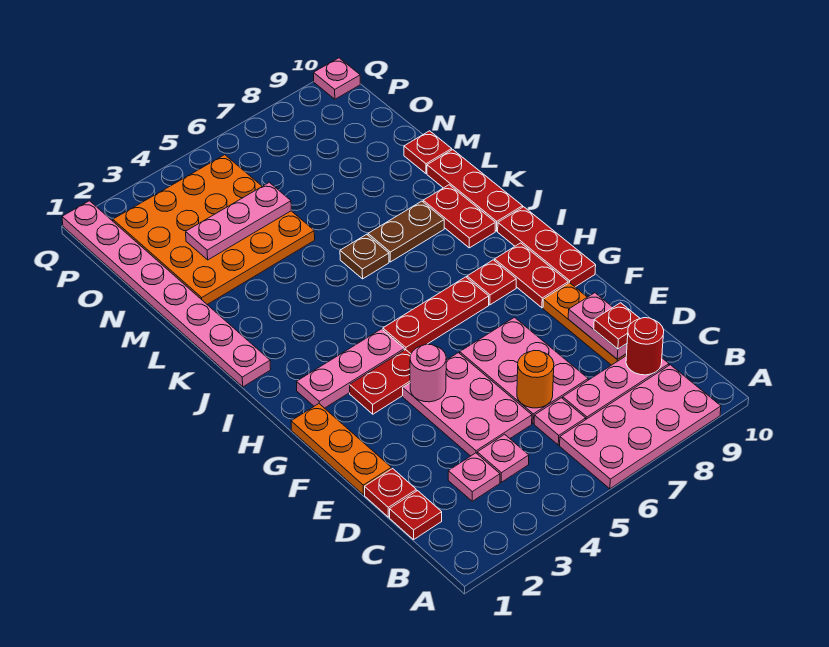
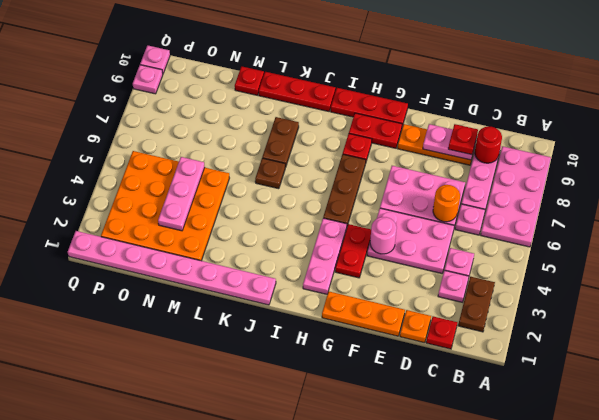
none -> brown plate B2:B3 level 1
red plate D1 level 1 -> orange plate D1 level 1
red plate H5:H7 level 1 -> brown plate H5:H7 level 1
red plate J9:K9 level 1 -> none
none -> pink plate Q9 level 1

